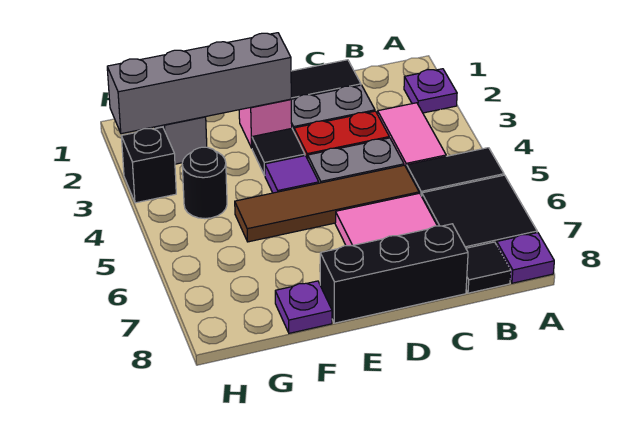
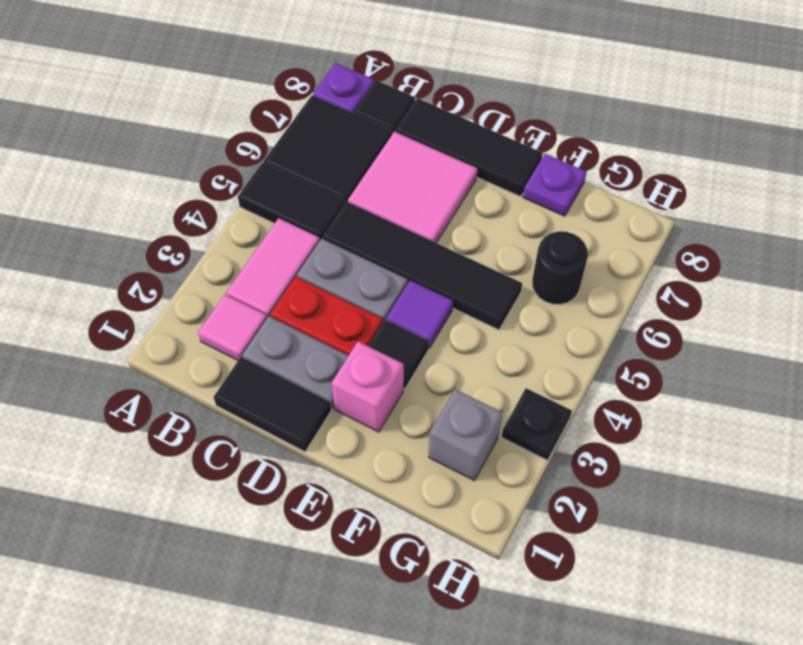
purple plate A2 level 1 -> none
none -> pink tile B2 level 1
brown tile C5:F5 level 1 -> black tile C5:F5 level 1
black brick C8:E8 level 1 -> black tile C8:E8 level 1
grey brick E2:H2 level 2 -> none
black round brick G4 level 1 -> black round brick G6 level 1
black brick H3 level 1 -> black plate H3 level 1

